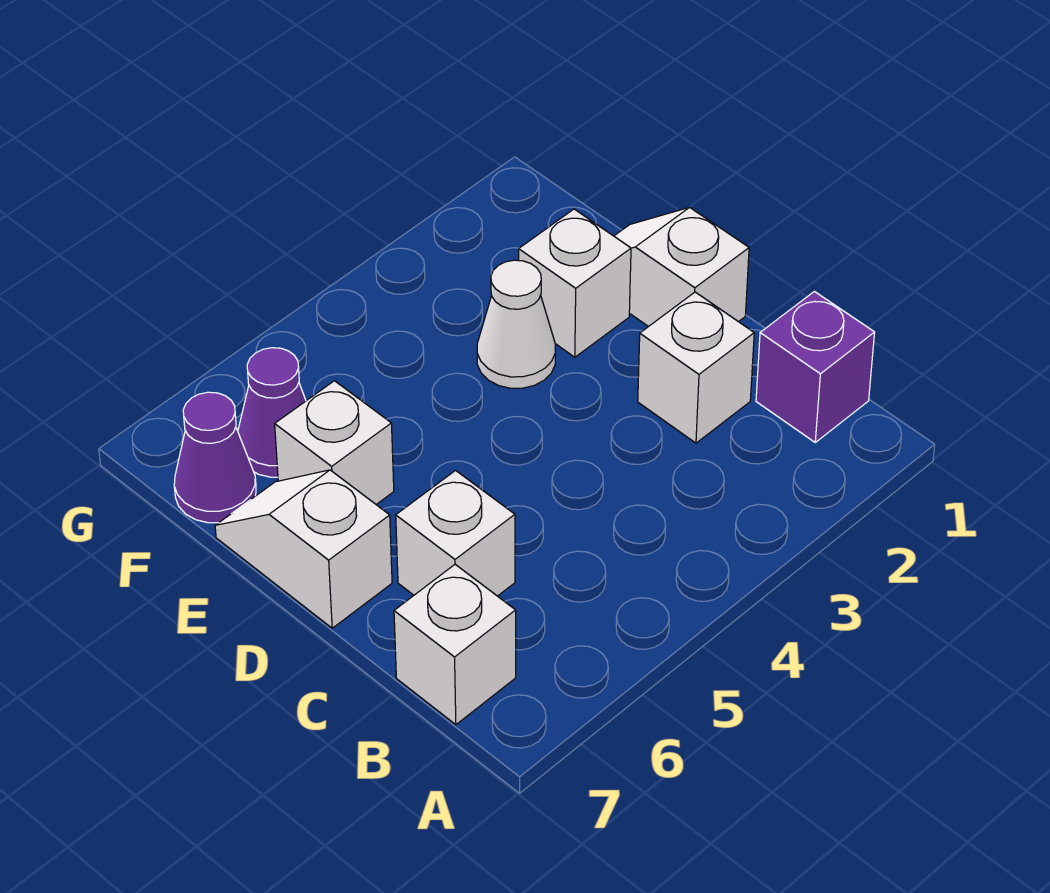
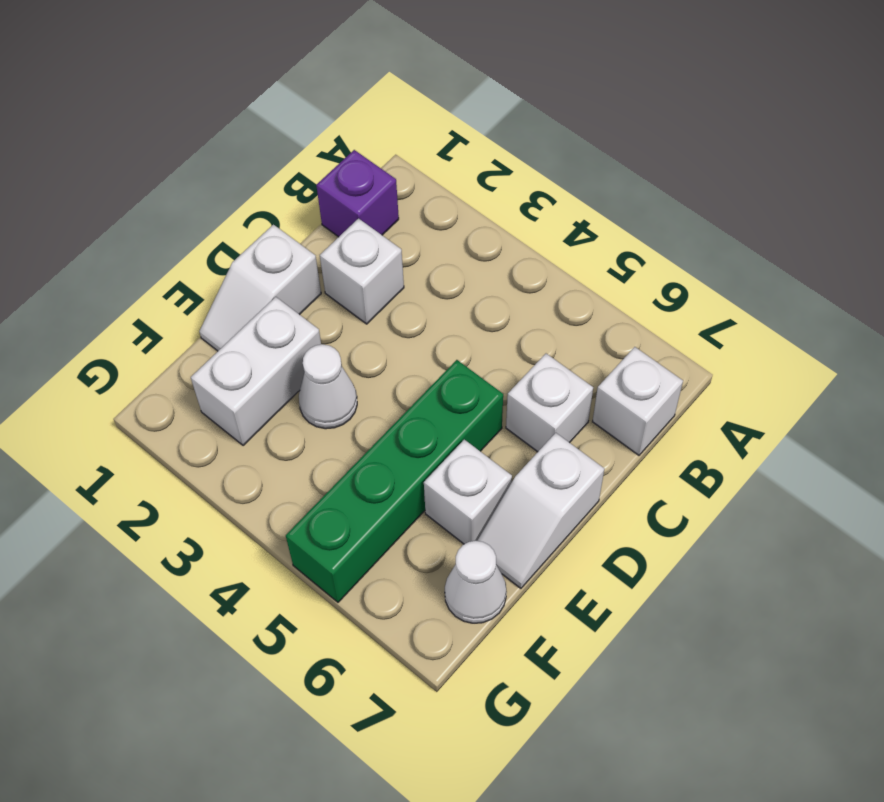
none -> green brick D5:G5 level 1
white brick E2 level 1 -> white brick E2:F2 level 1
purple cone F6 level 1 -> none
purple cone F7 level 1 -> white cone F7 level 1

